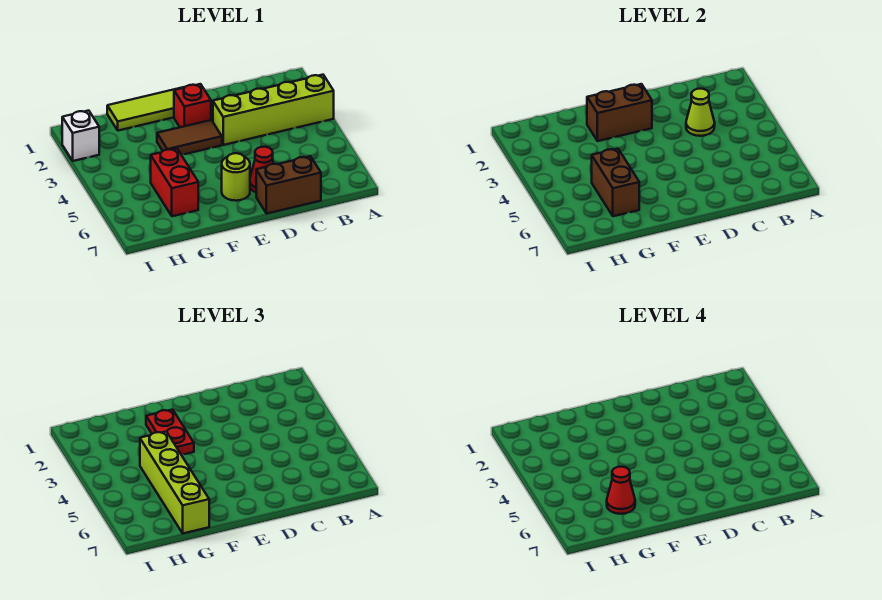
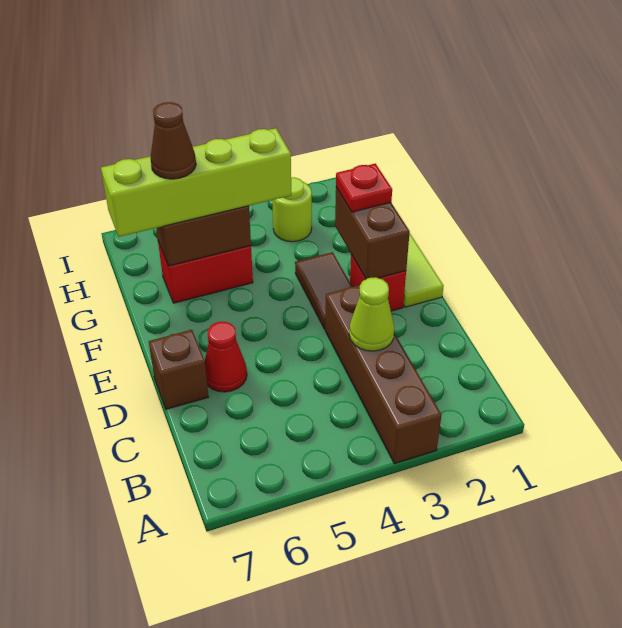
lime brick A3:D3 level 1 -> brown brick A3:D3 level 1
brown brick C7:D7 level 1 -> brown brick D7 level 1
lime round brick E6 level 1 -> lime round brick H3 level 1
red plate F2:F3 level 3 -> red plate F2 level 3
red cone G6 level 4 -> brown cone G6 level 4
white brick I2 level 1 -> none

